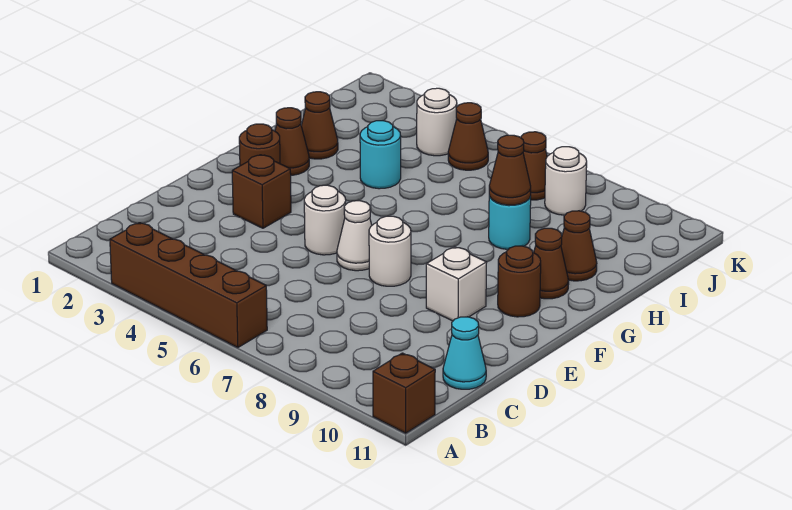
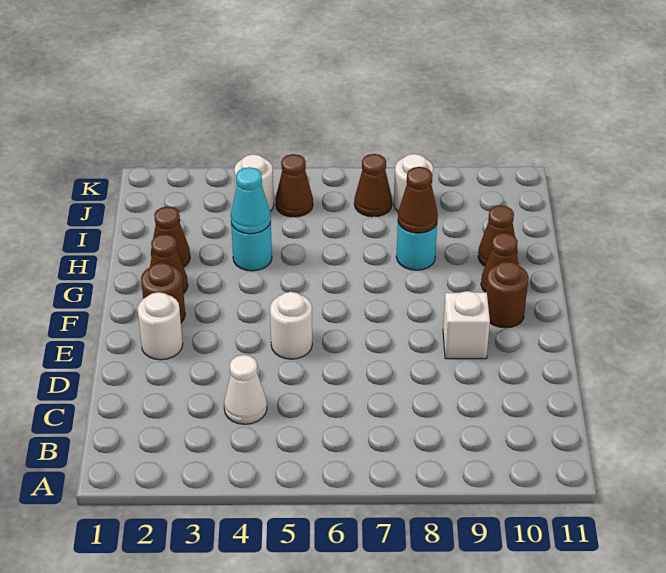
brown brick A3:A6 level 1 -> none
brown brick A11 level 1 -> none
cyan cone C11 level 1 -> cyan cone H4 level 2
brown brick E3 level 1 -> none
white cone E6 level 1 -> white cone C4 level 1
white round brick E7 level 1 -> white round brick E2 level 1

